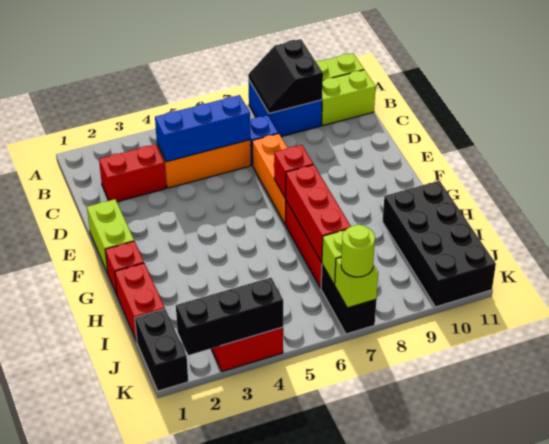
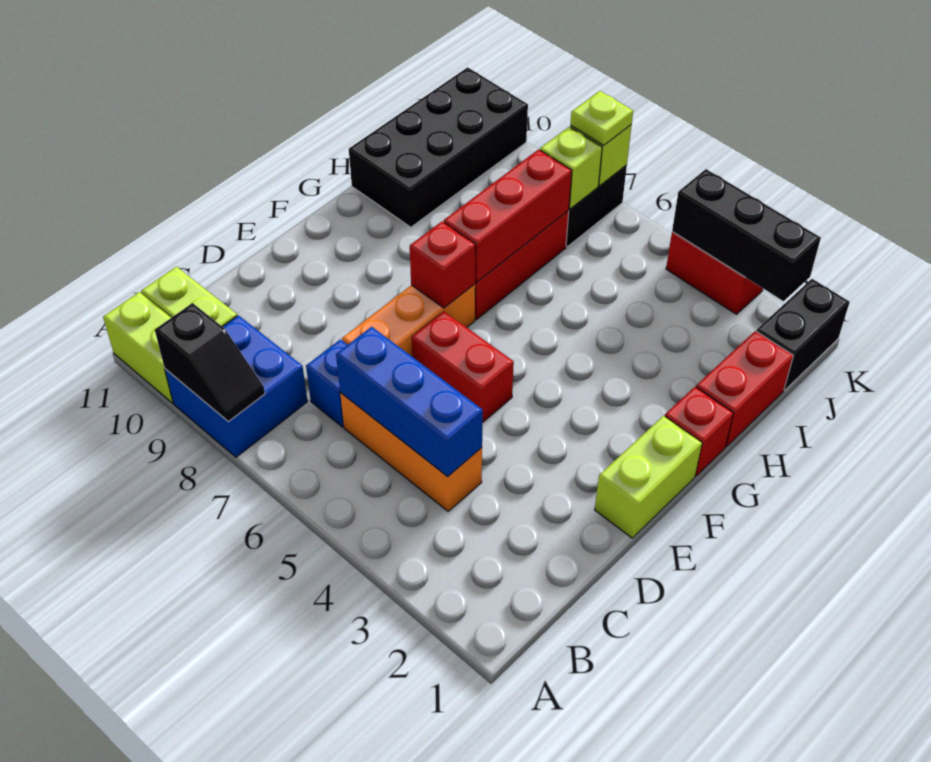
black slope A8:B9 level 2 top 9 -> black slope A8:A9 level 2 top 9
red brick C2:C3 level 1 -> red brick E5:E6 level 1
lime round brick K7 level 3 -> lime plate K7 level 3

